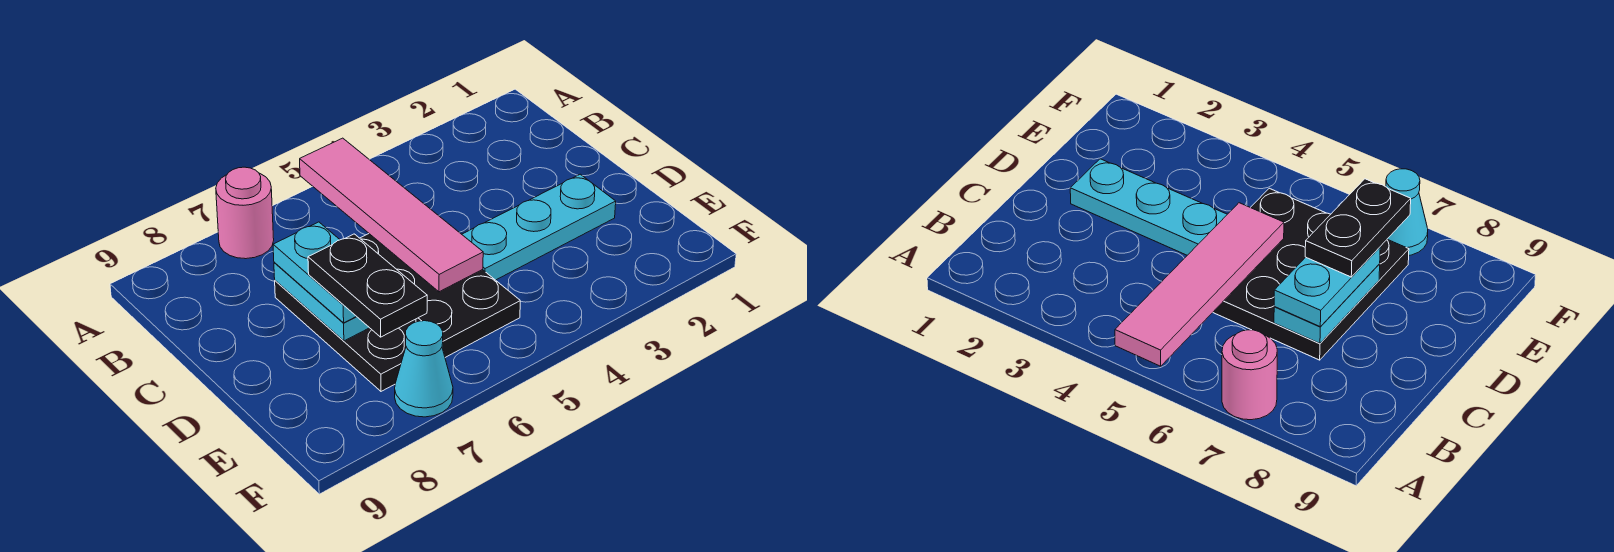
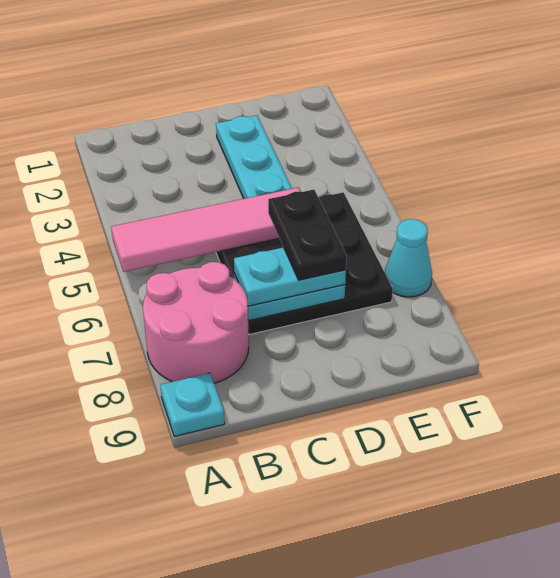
pink round brick A7 level 1 -> pink round brick A7:B8 level 1
none -> cyan plate A9 level 1
black plate D7:E7 level 4 -> black plate D6:D7 level 4

